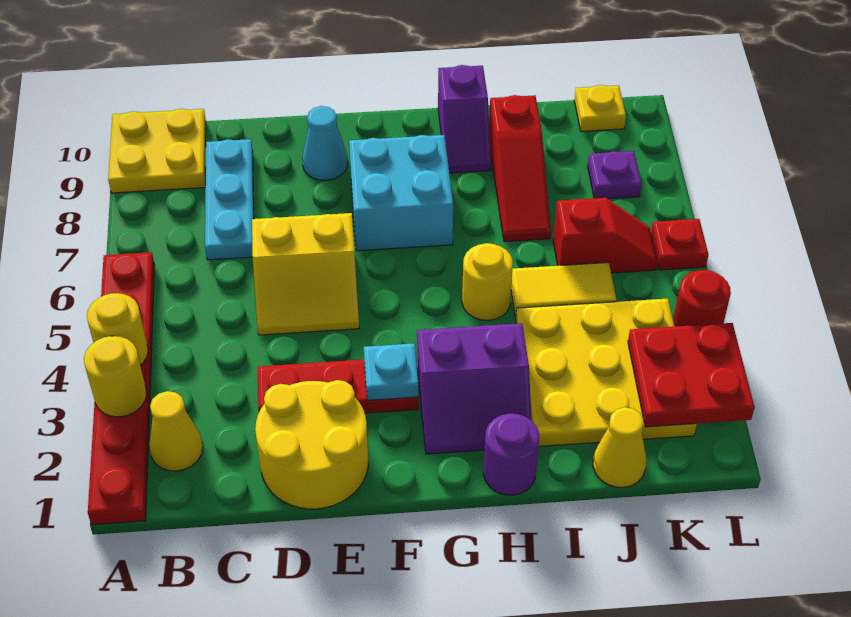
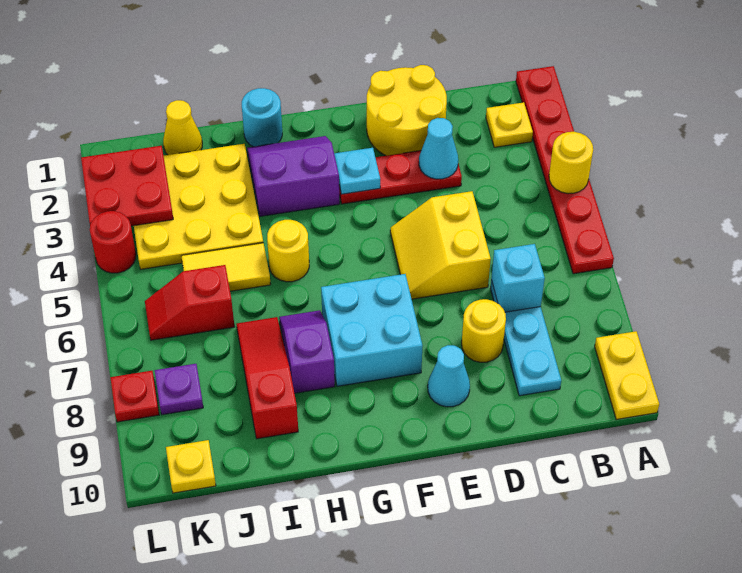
yellow round brick A3 level 2 -> yellow round brick D8 level 1
yellow plate A9:B10 level 1 -> yellow plate A9:A10 level 1
yellow cone B2 level 1 -> yellow plate B2 level 1
none -> cyan brick C7 level 2
none -> cyan cone D3 level 2
yellow slope D5:E6 level 1 top 6 -> yellow slope D5:E6 level 1 top D
purple round brick H1 level 1 -> cyan round brick H1 level 1
purple slope H9:H10 level 1 top 10 -> purple slope H7:H8 level 1 top 8
red plate L6 level 1 -> red plate L8 level 1

